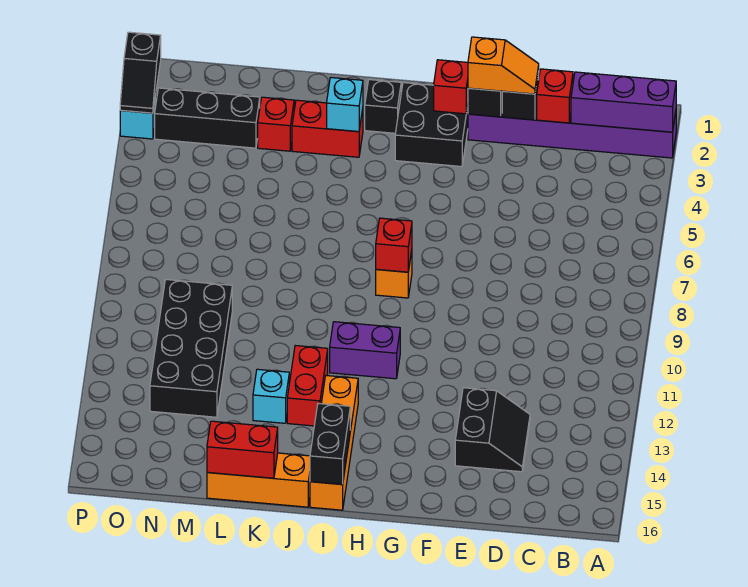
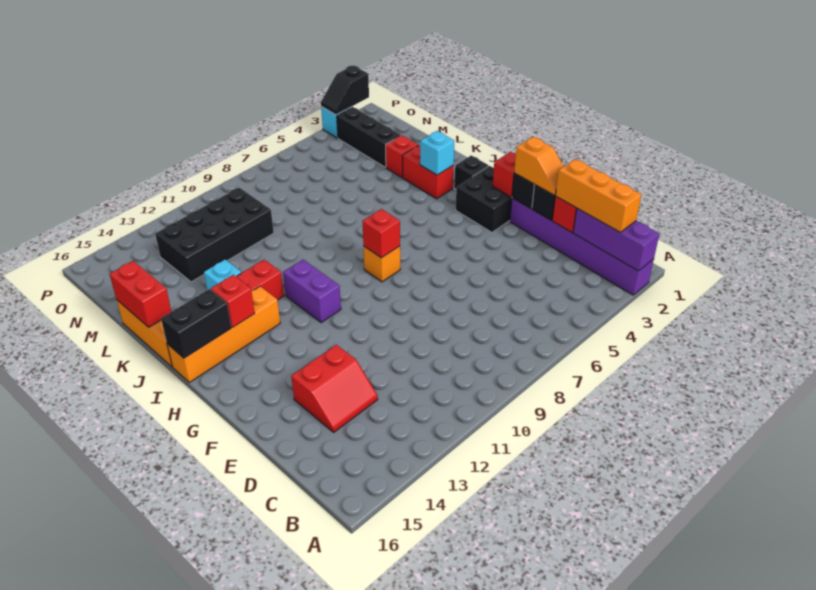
none -> orange brick B2:D2 level 3
black slope D13:E14 level 1 top E -> red slope D13:E14 level 1 top E
none -> red brick I14 level 2

